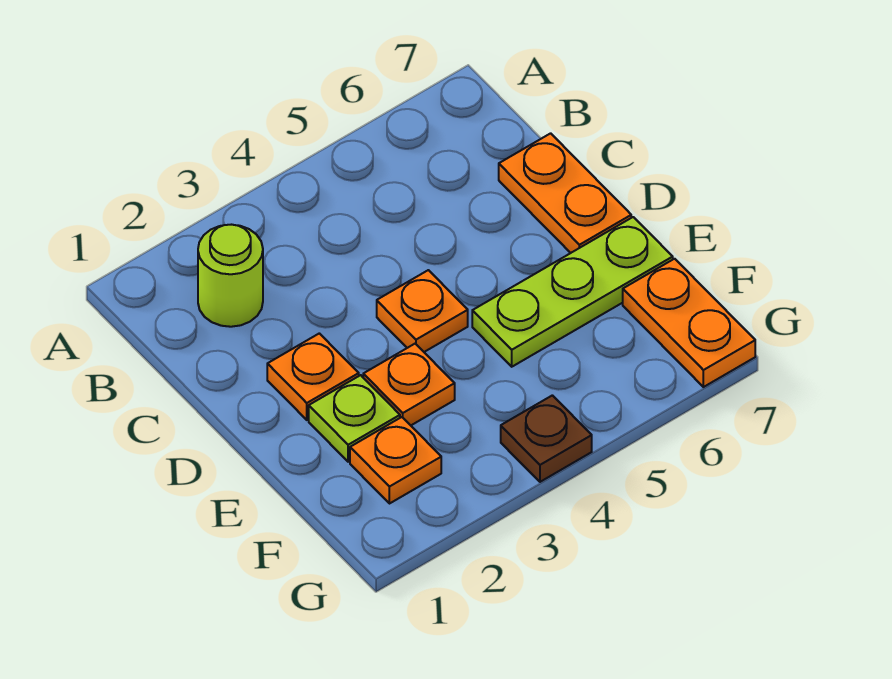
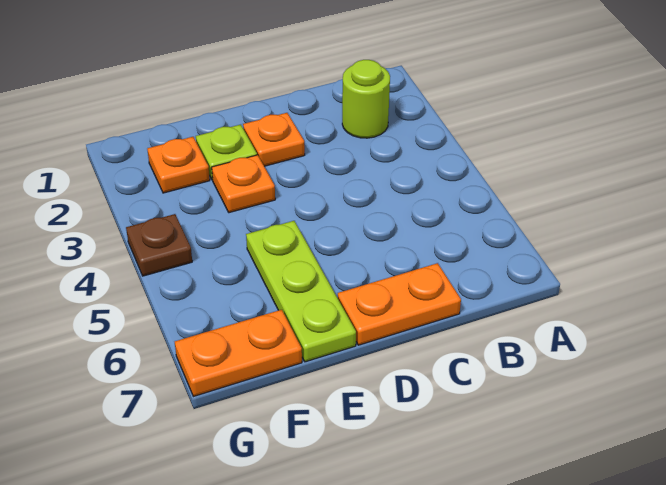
orange plate D4 level 1 -> none

